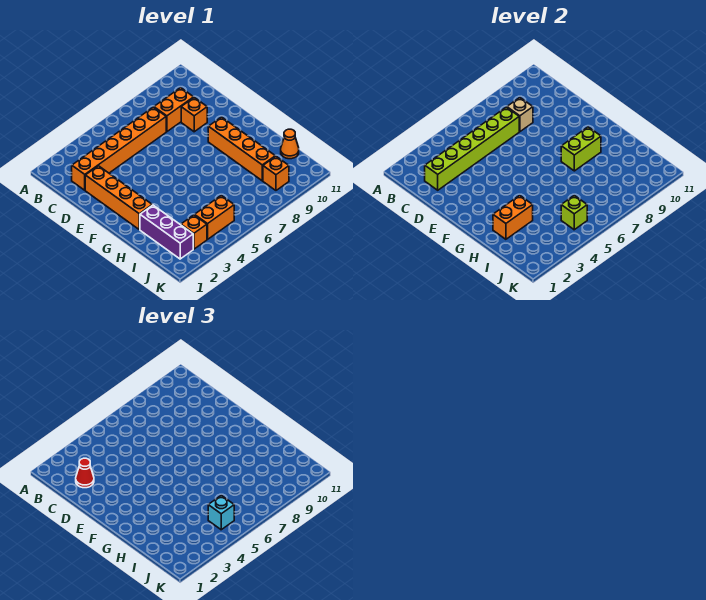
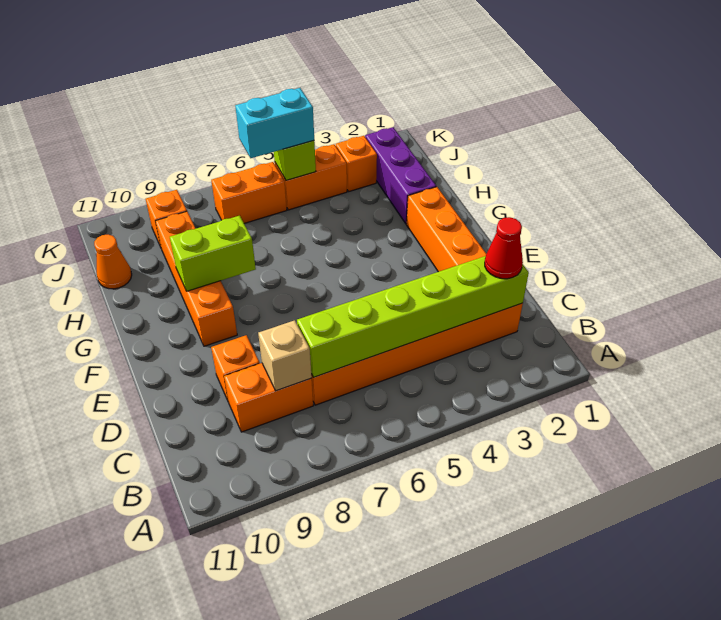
orange brick H2:H3 level 2 -> orange brick J6:J7 level 1
cyan brick J5 level 3 -> cyan brick J5:J6 level 3

